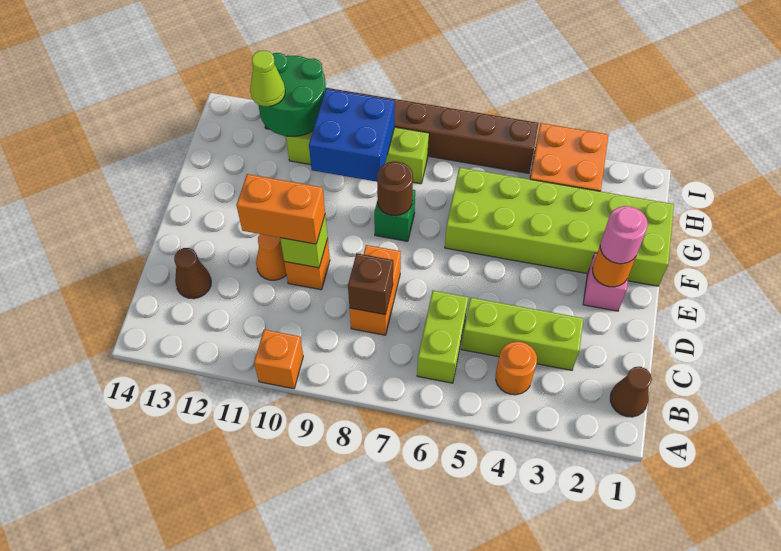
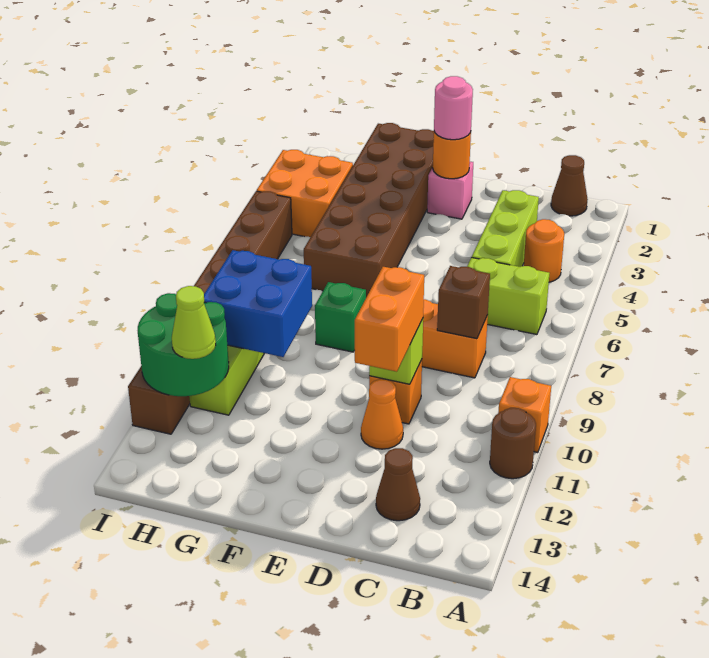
lime brick F1:G6 level 1 -> brown brick F1:G6 level 1
brown round brick F8 level 2 -> brown round brick A11 level 1

